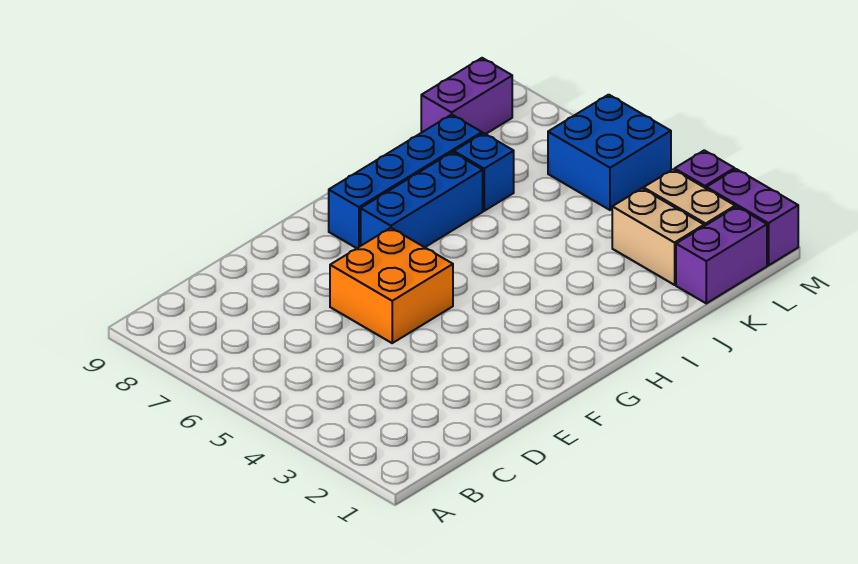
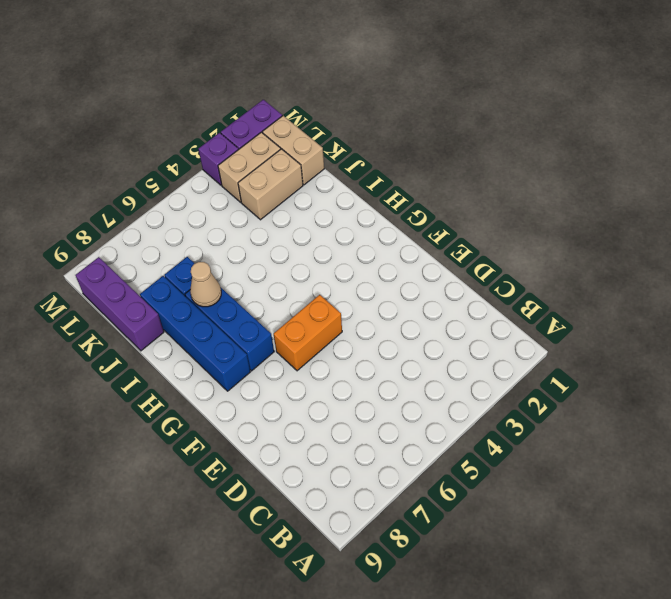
orange brick E5:F6 level 1 -> orange brick F5:F6 level 1
none -> tan cone I7 level 2
purple brick K1:L1 level 1 -> tan brick K1:L1 level 1
purple brick K9:L9 level 1 -> purple brick J9:L9 level 1
blue brick L5:M6 level 1 -> none

